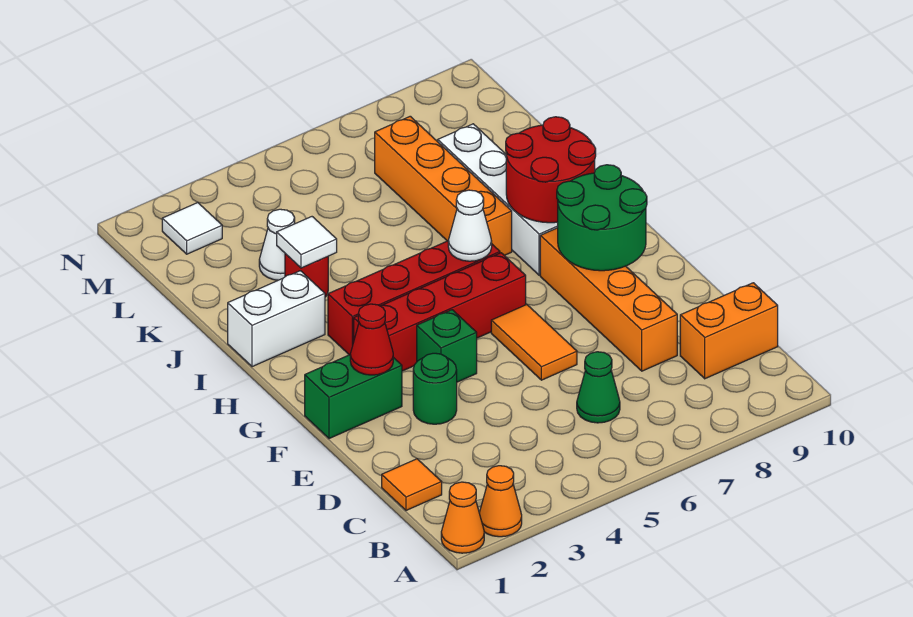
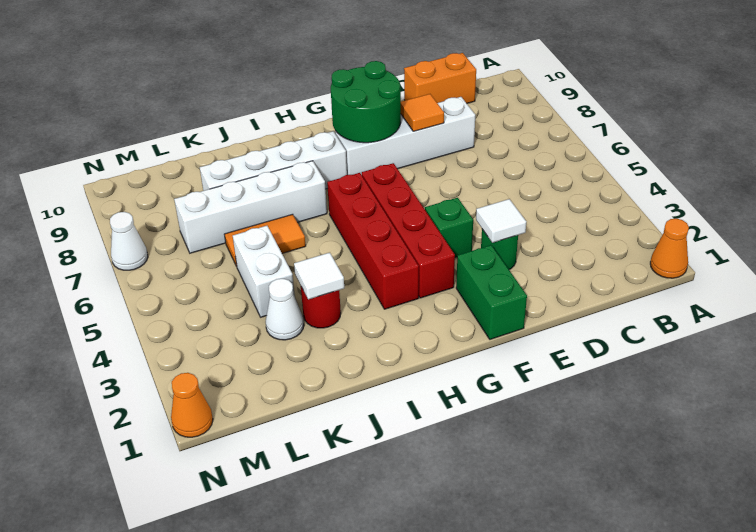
orange cone A2 level 1 -> orange cone N1 level 1
orange tile C1 level 1 -> orange tile E8 level 2
green cone C6 level 1 -> none
orange brick C9:C10 level 1 -> orange brick C10:D10 level 1
orange brick D8:G8 level 1 -> white brick D8:G8 level 1
orange tile E6:F6 level 1 -> orange tile J6:K6 level 1
red cone F2 level 2 -> none
white cone H6 level 2 -> white cone N7 level 1
red round brick H8:I9 level 2 -> none
white brick I1:I2 level 1 -> white brick K4:K5 level 1
orange brick I7:L7 level 1 -> white brick I7:L7 level 1
white tile M2 level 1 -> white tile E3 level 2

